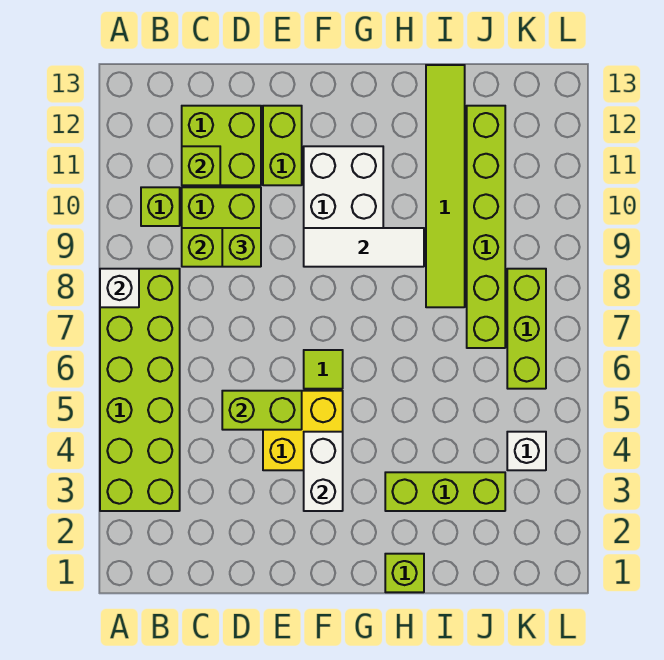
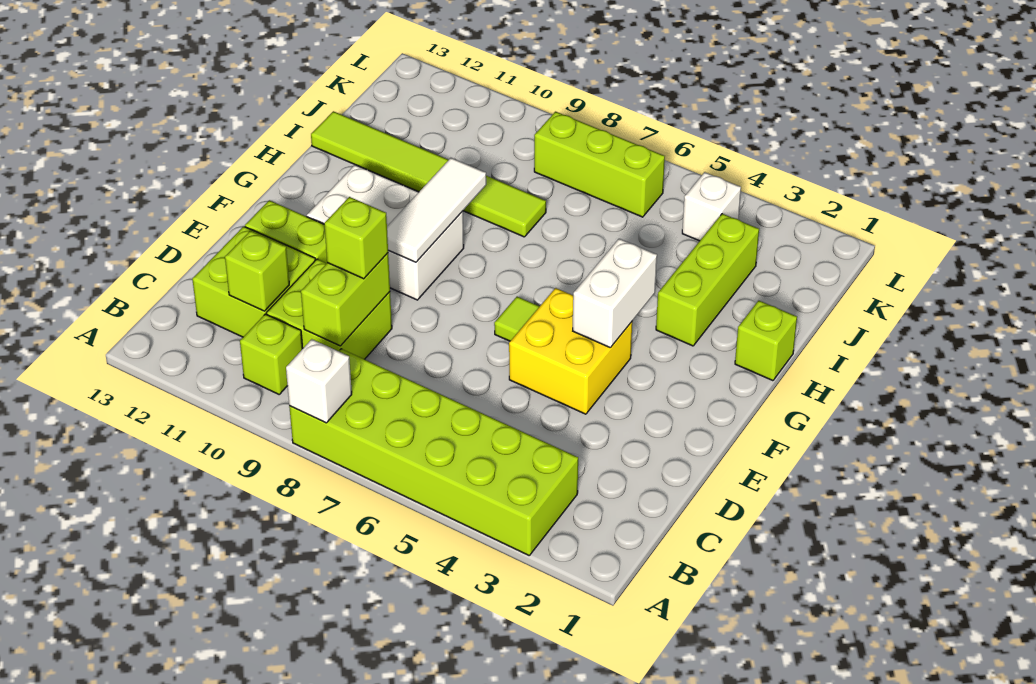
lime brick D5:E5 level 2 -> none
white brick F3:F4 level 2 -> white brick F4:G4 level 2
lime brick J7:J12 level 1 -> none

